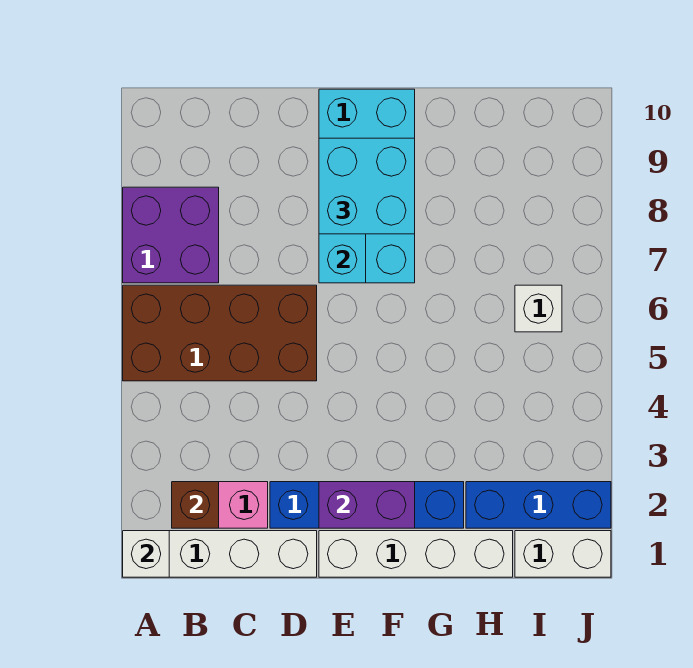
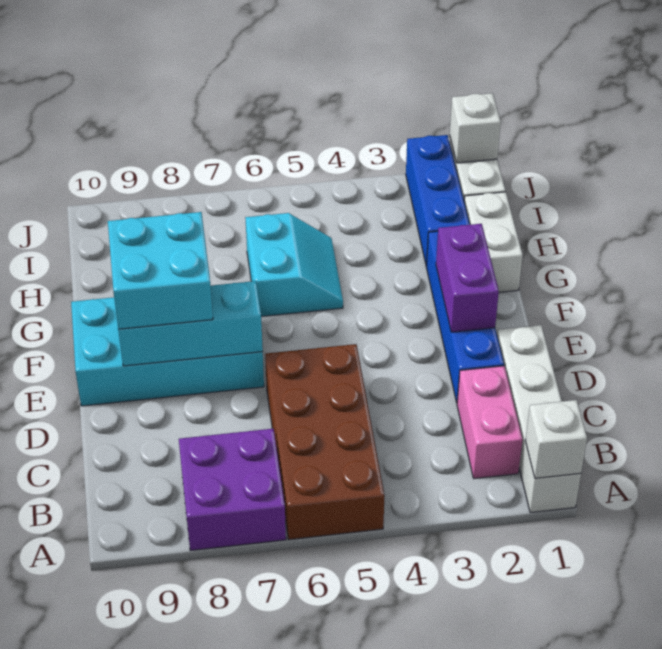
brown brick B2 level 2 -> none
white brick E1:H1 level 1 -> white brick G1:H1 level 1
none -> cyan slope G5:H6 level 1 top 6
white brick I6 level 1 -> white brick J1 level 2

